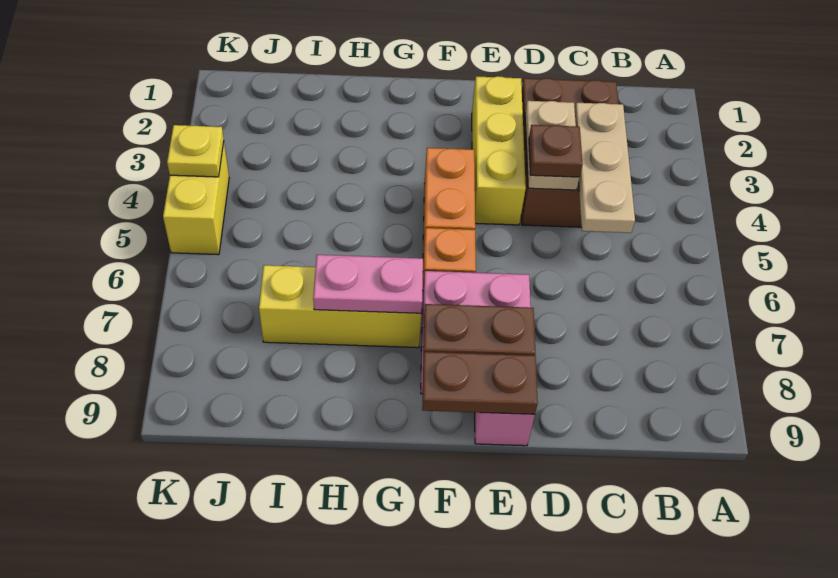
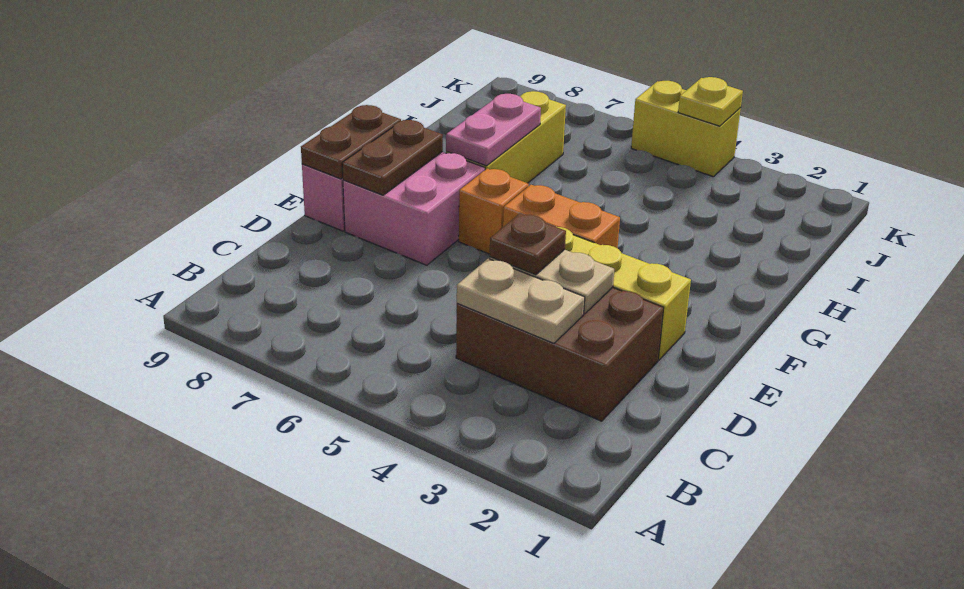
tan plate C3:C5 level 2 -> tan plate C3:C4 level 2

